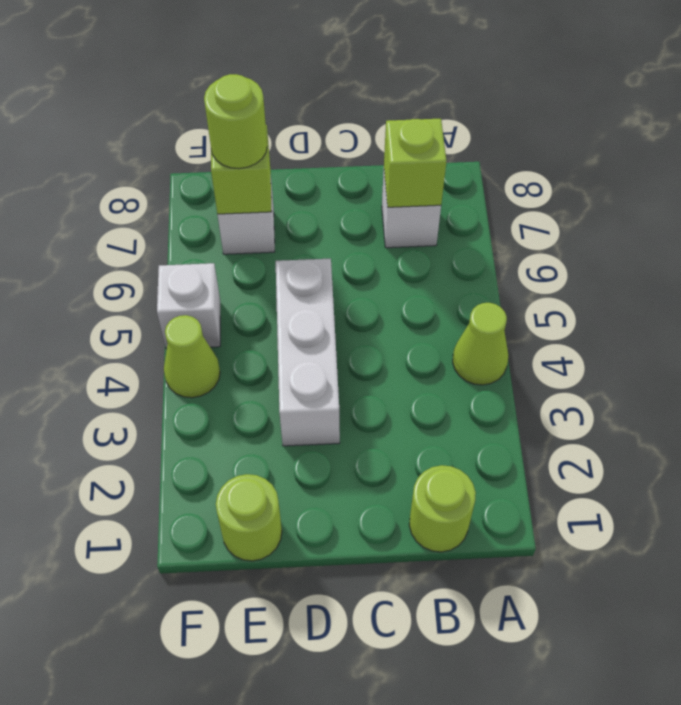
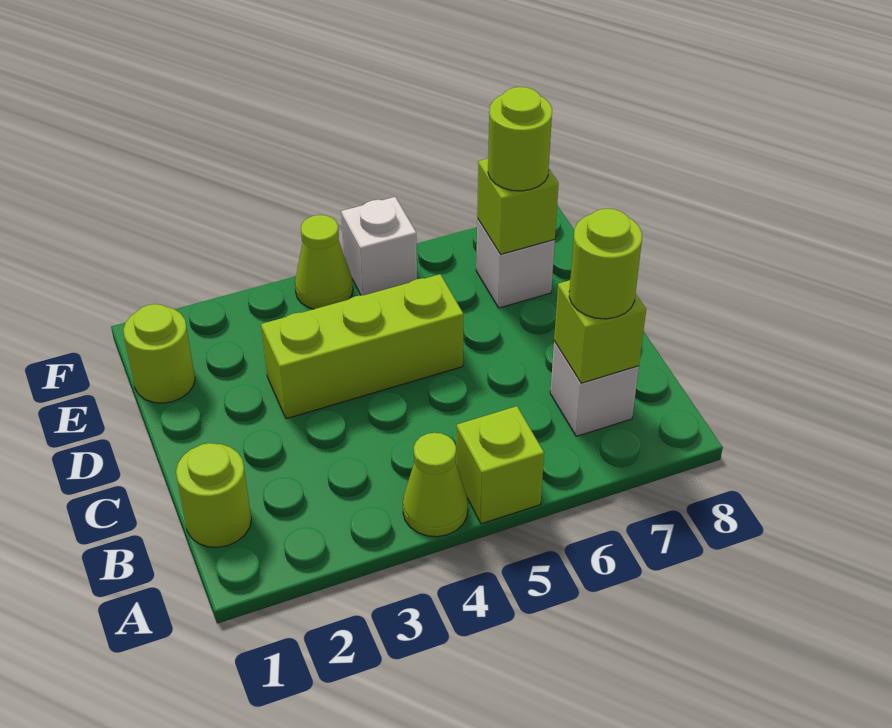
none -> lime brick A5 level 1
none -> lime round brick B7 level 3
white brick D3:D5 level 1 -> lime brick D3:D5 level 1

